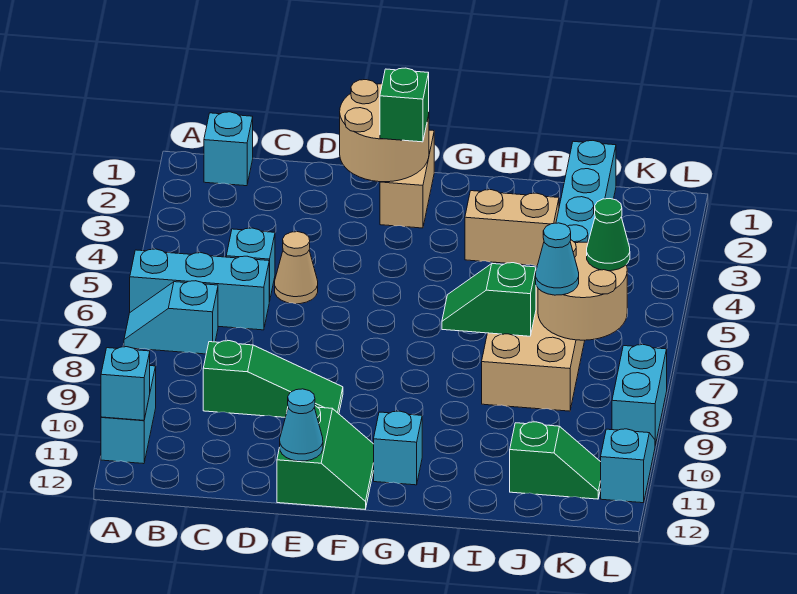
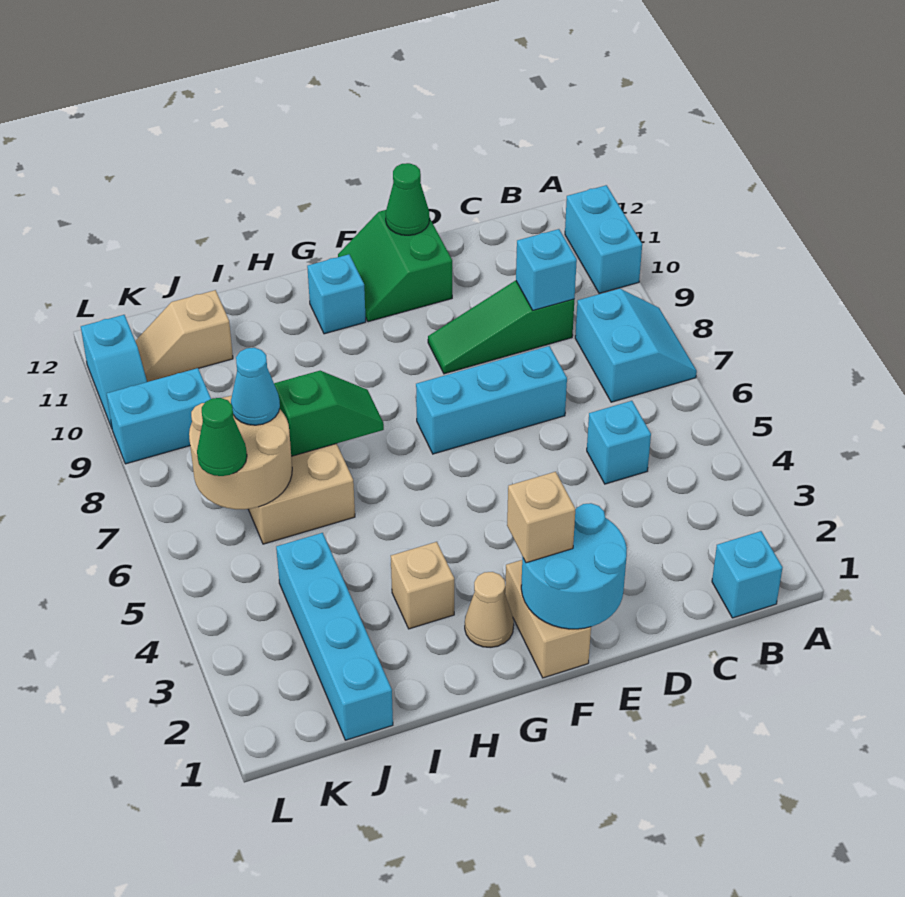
cyan brick A6:C6 level 1 -> cyan brick D7:F7 level 1
cyan slope A7:B7 level 1 top B -> cyan slope A7:B8 level 1 top B
cyan brick A11 level 2 -> cyan brick C9 level 2
tan cone D5 level 1 -> tan cone G2 level 1
tan round brick E1:F2 level 2 -> cyan round brick E1:F2 level 2
cyan cone E12 level 2 -> green cone E12 level 2
green brick F2 level 3 -> tan brick F2 level 3
tan brick H3:I3 level 1 -> tan brick H3 level 1
green slope J11:K11 level 1 top J -> tan slope J11:K11 level 1 top J
cyan brick L8:L9 level 1 -> cyan brick K9:L9 level 1

